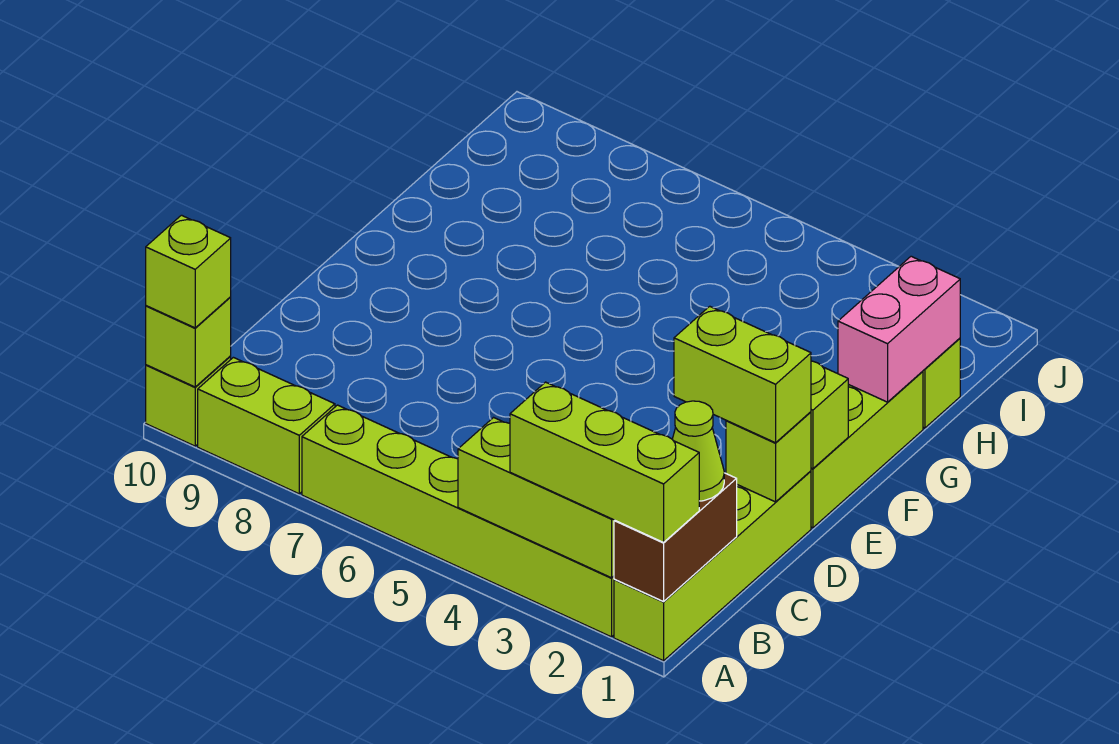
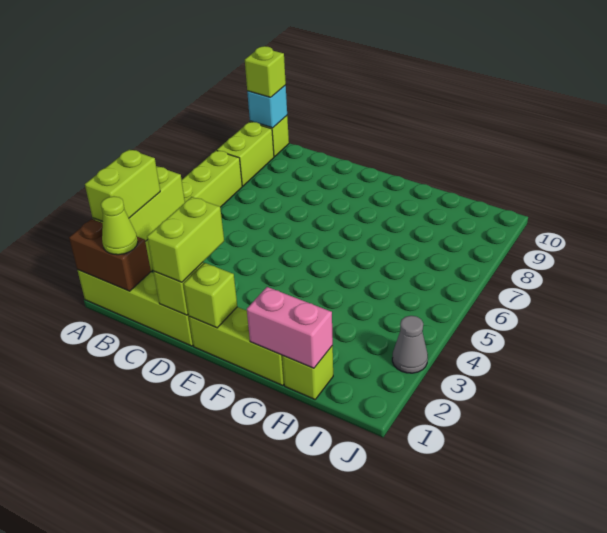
lime brick A1:A3 level 3 -> lime brick A2:A3 level 3
lime brick A10 level 2 -> cyan brick A10 level 2
none -> grey cone J3 level 1

